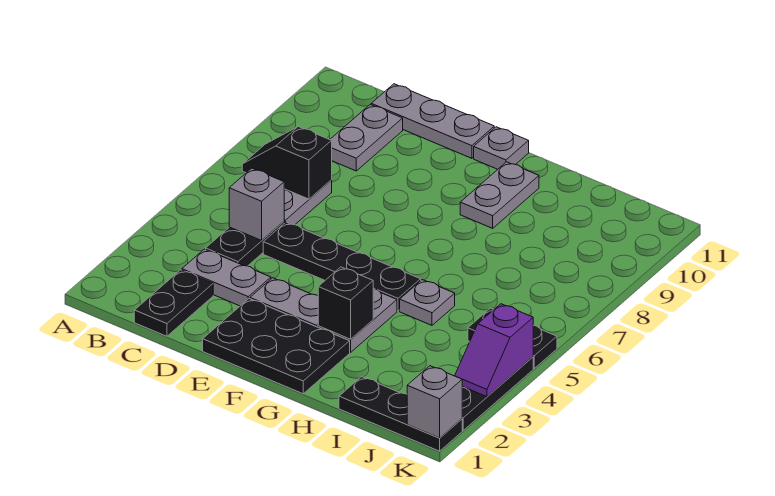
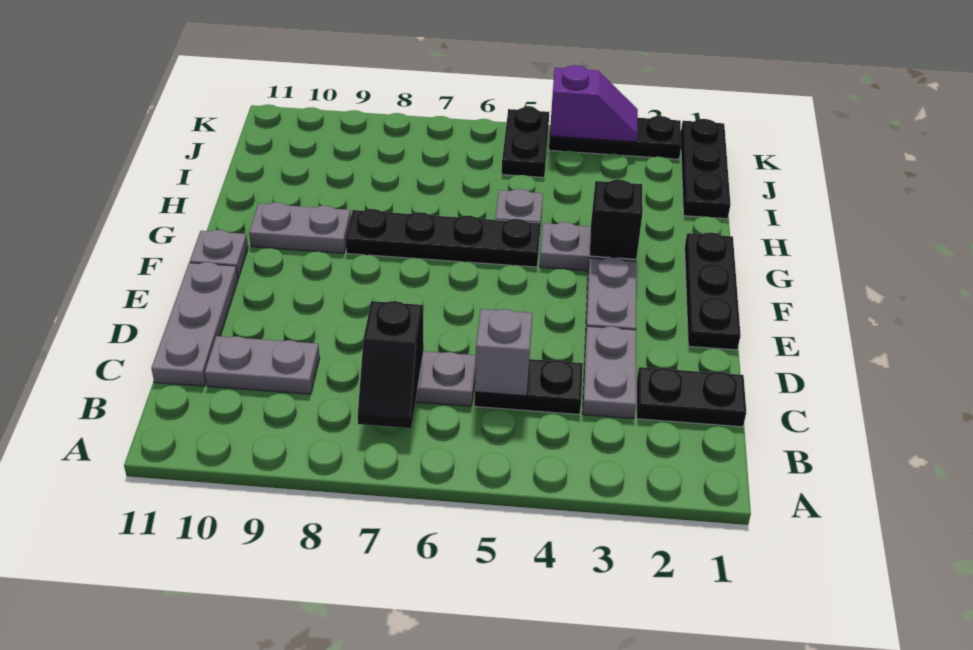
black plate D5:G5 level 1 -> black plate G5:G8 level 1
black plate E1:G2 level 1 -> black plate E1:G1 level 1
grey brick K1 level 2 -> none

